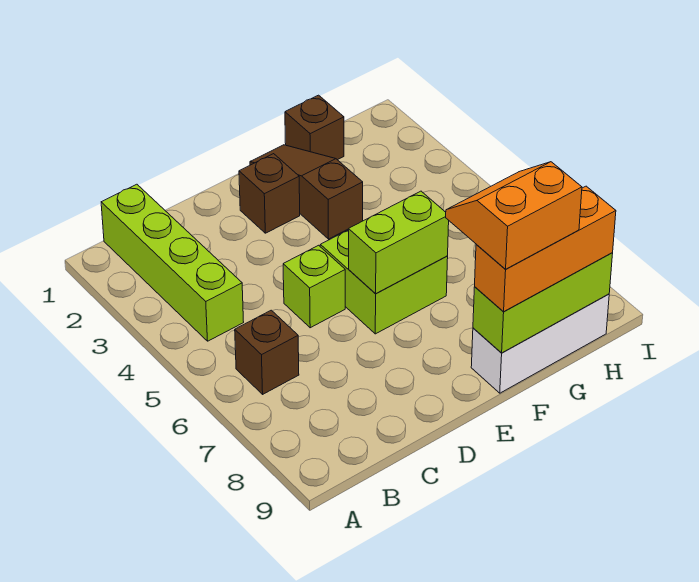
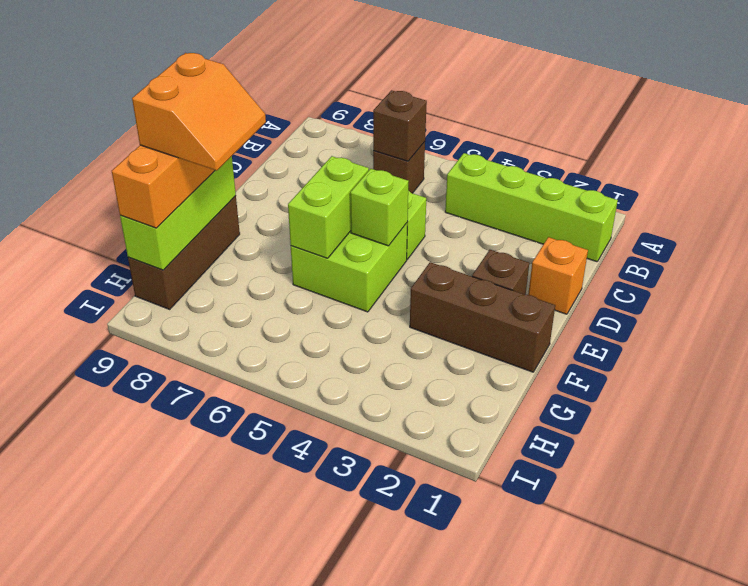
none -> orange brick D1 level 1
none -> lime brick E5 level 2
brown slope F1:F3 level 1 top 3 -> brown brick F1:F3 level 1
white brick F9:H9 level 1 -> brown brick F9:H9 level 1
brown brick G1 level 1 -> brown brick B6 level 2

